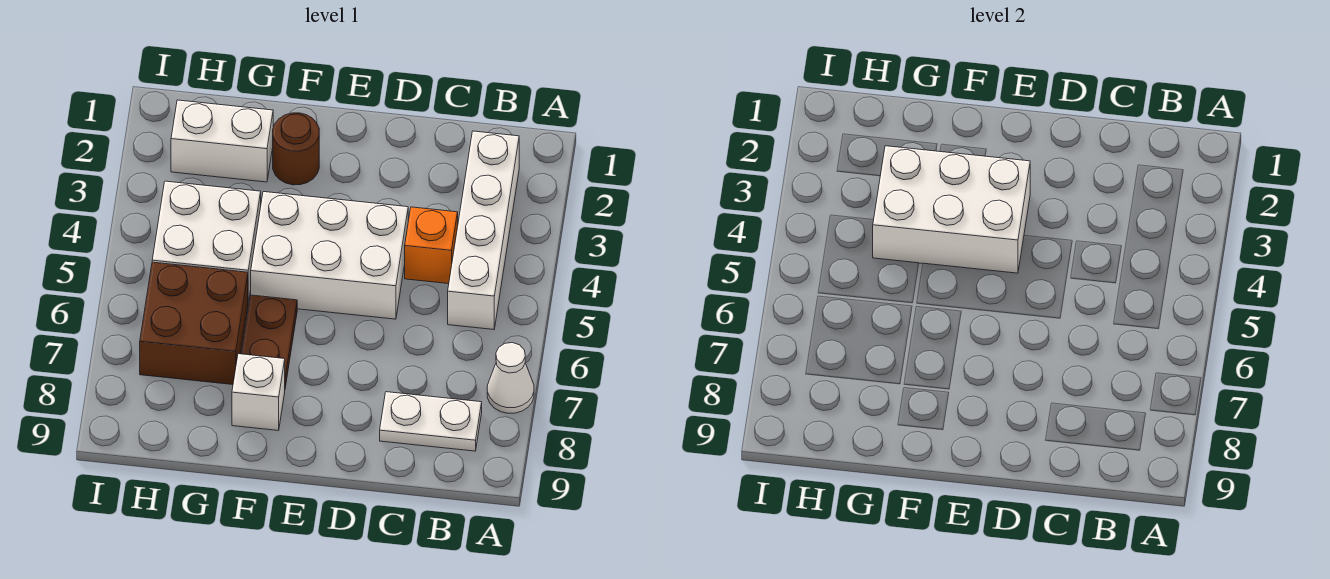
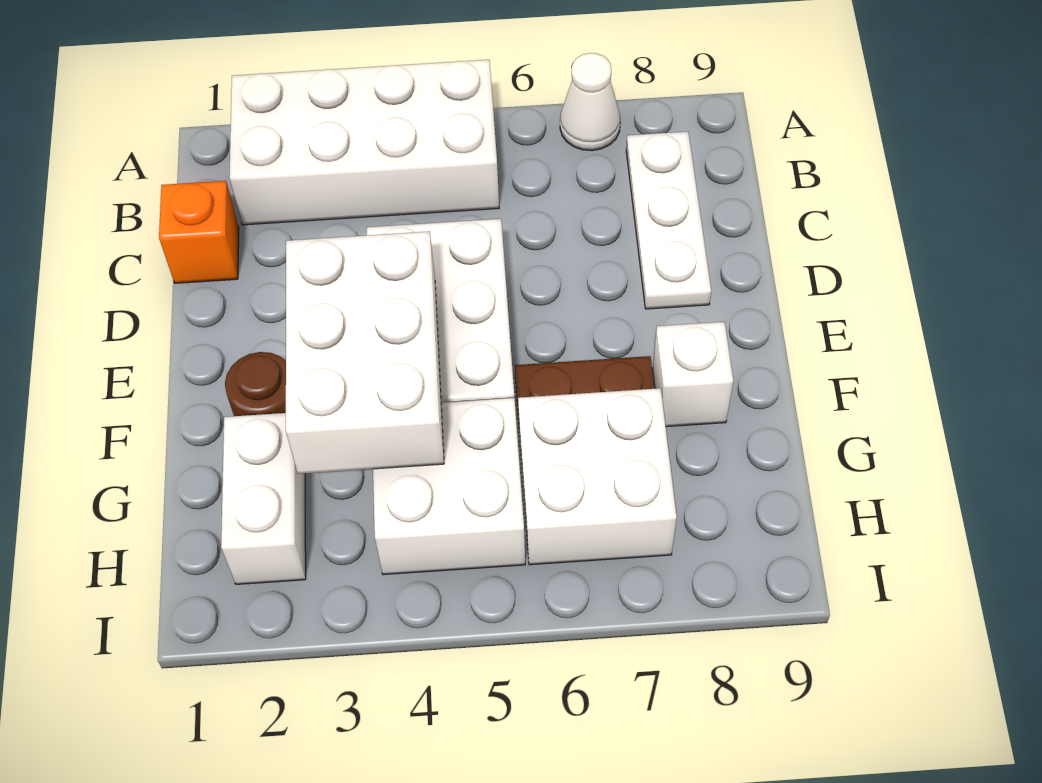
white brick B2:B5 level 1 -> white brick A2:B5 level 1
white plate B8:C8 level 1 -> white plate B8:D8 level 1
orange brick C4 level 1 -> orange brick C1 level 1
brown brick G6:H7 level 1 -> white brick G6:H7 level 1

